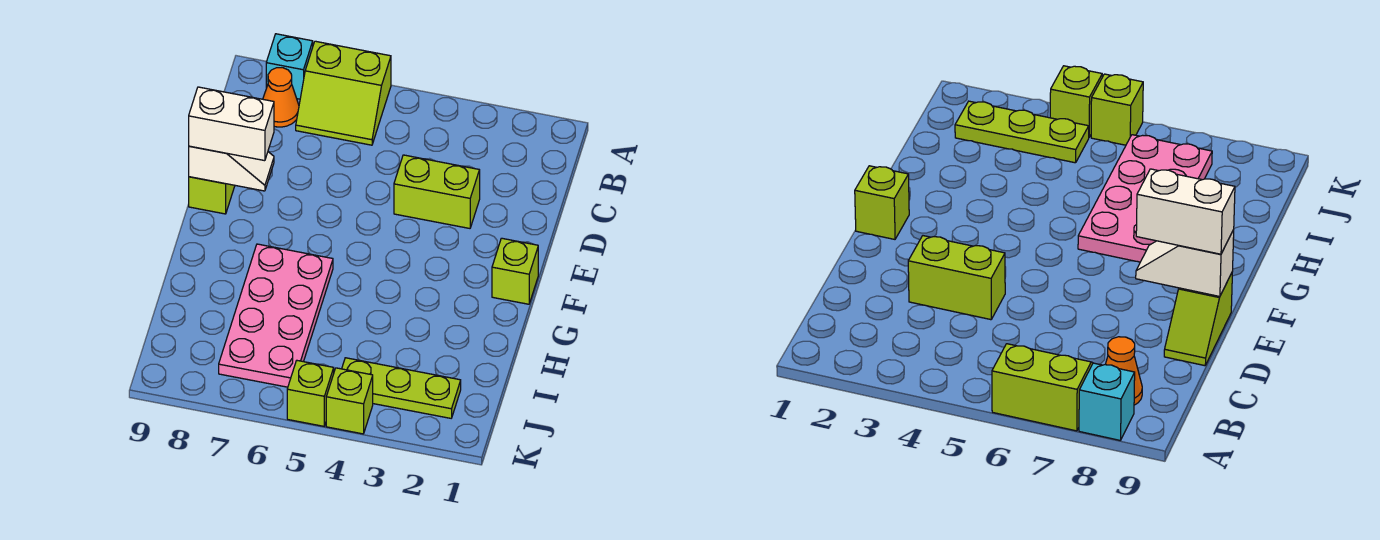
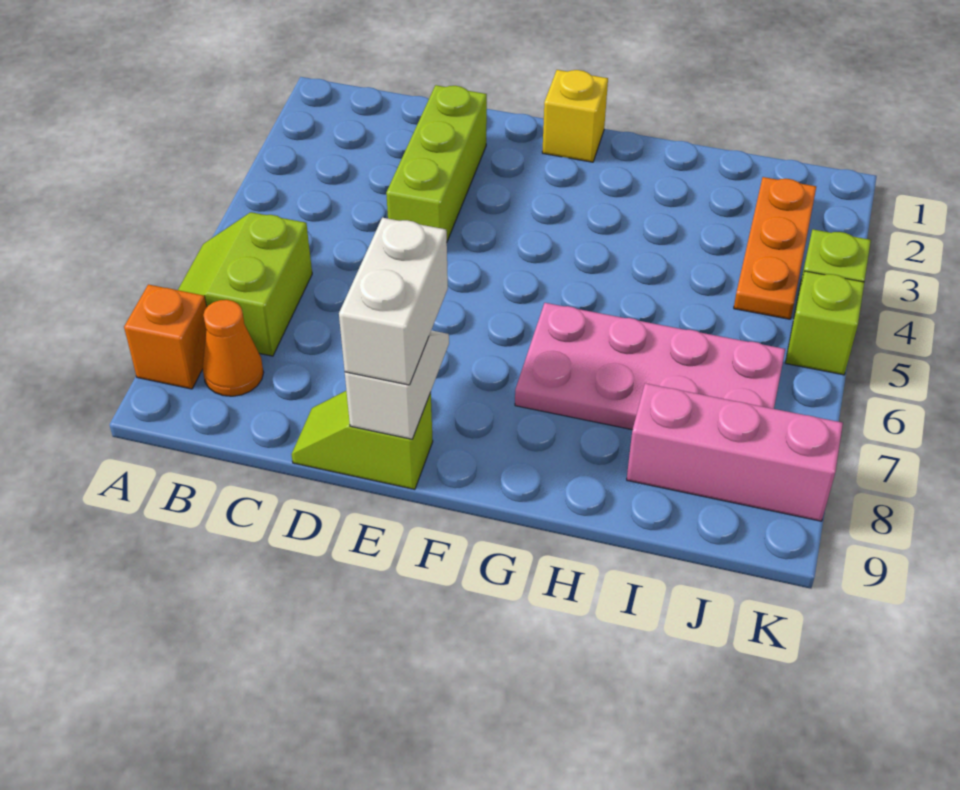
lime slope A6:B7 level 1 top A -> lime slope A6:B7 level 1 top B
cyan brick A8 level 1 -> orange brick A8 level 1
lime brick D3:D4 level 1 -> lime brick D2:D4 level 1
lime brick F1 level 1 -> yellow brick F1 level 1
none -> pink brick I8:K8 level 1
lime plate J2:J4 level 1 -> orange plate J2:J4 level 1

